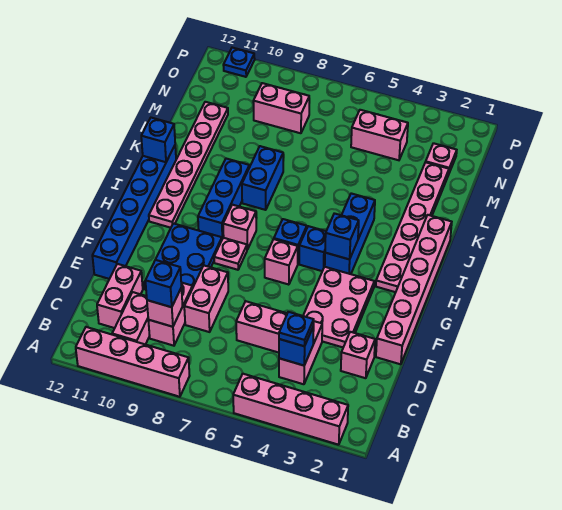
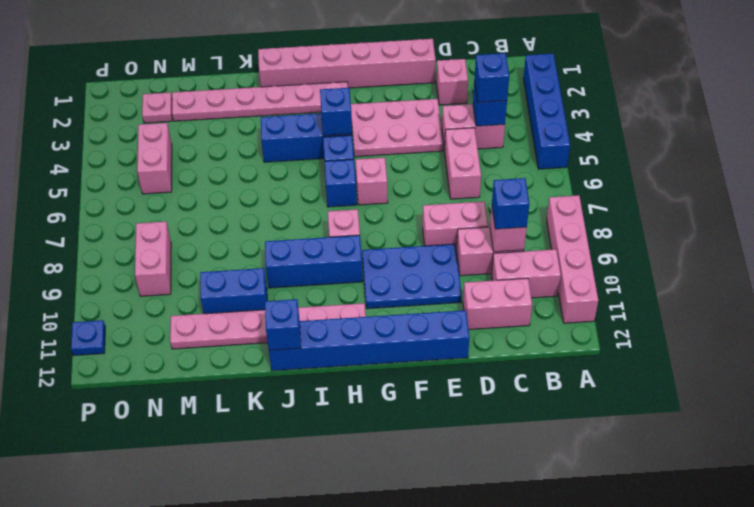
pink brick A2:A5 level 1 -> blue brick A2:A5 level 1
blue plate C4 level 3 -> blue brick C4 level 3
pink plate G8 level 1 -> none
blue brick J8:K8 level 1 -> blue brick K10:L10 level 1

